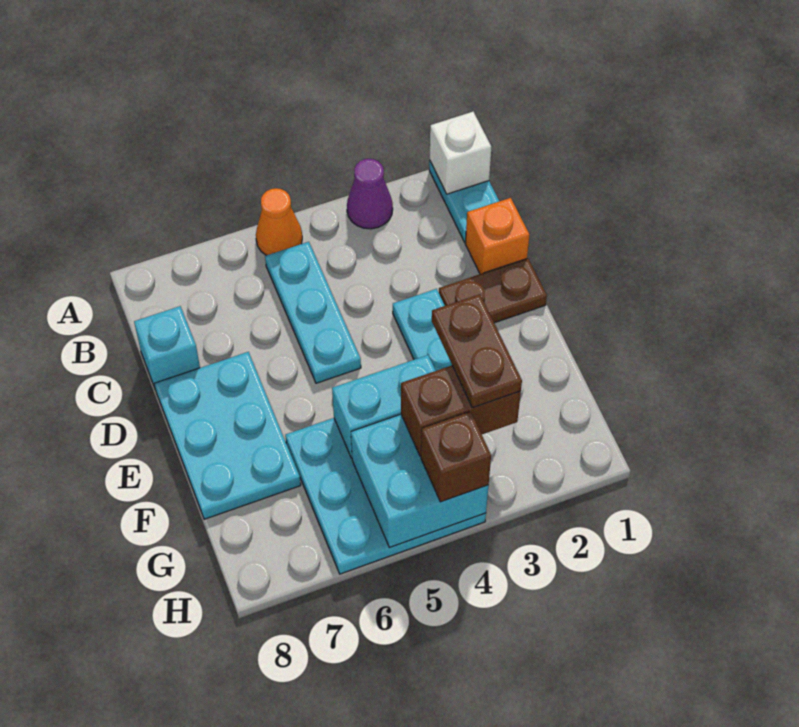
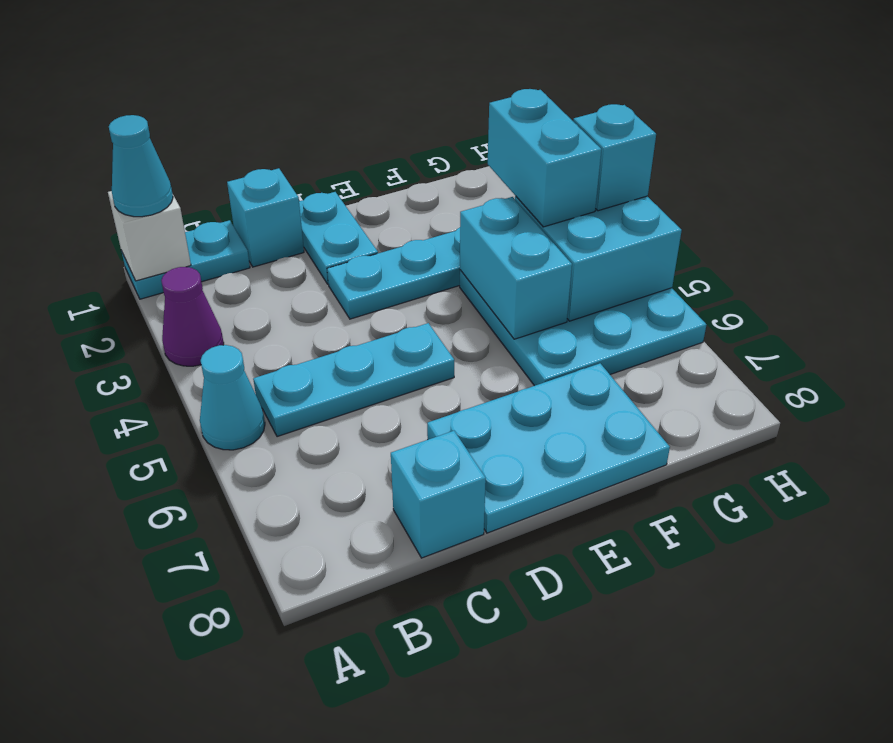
none -> cyan cone A1 level 3
orange cone A5 level 1 -> cyan cone A5 level 1
orange brick C1 level 1 -> cyan brick C1 level 1
brown plate D1:D2 level 1 -> cyan plate D1:D2 level 1
brown plate F3:G3 level 4 -> none
brown brick G3:G4 level 3 -> cyan brick G3:G4 level 3
brown brick H4 level 3 -> cyan brick H4 level 3

